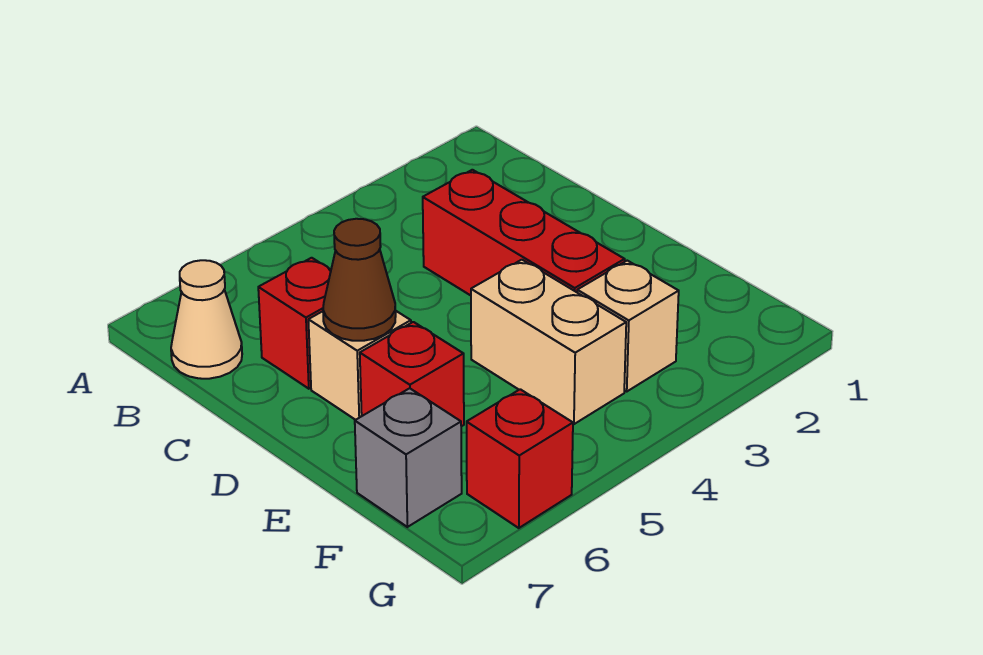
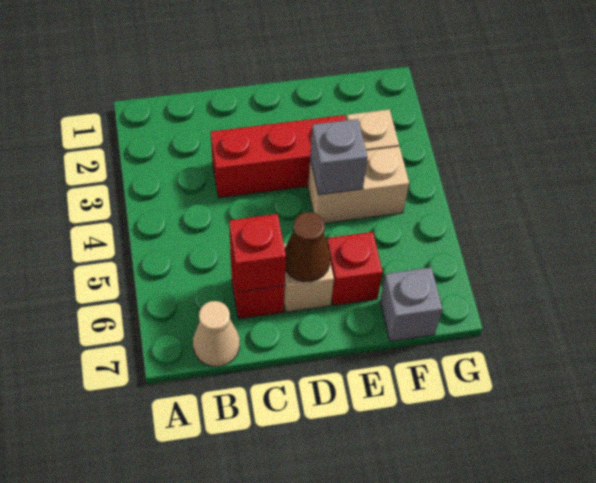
none -> grey brick E4 level 2
red brick G6 level 1 -> red brick C6 level 2

